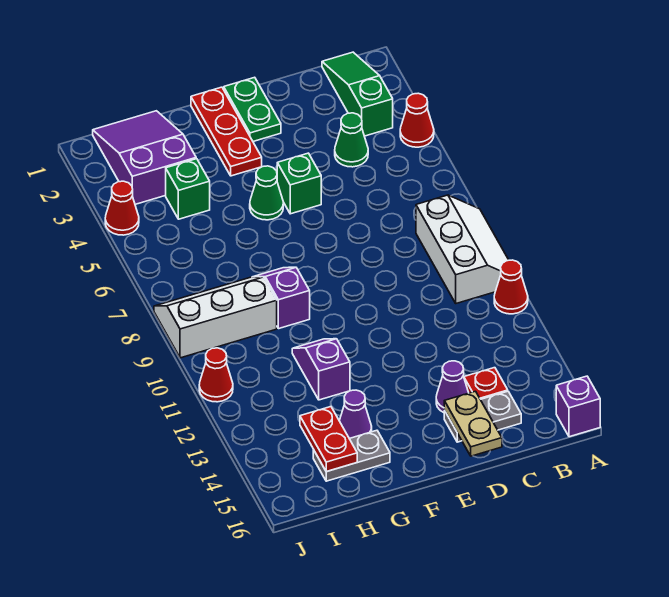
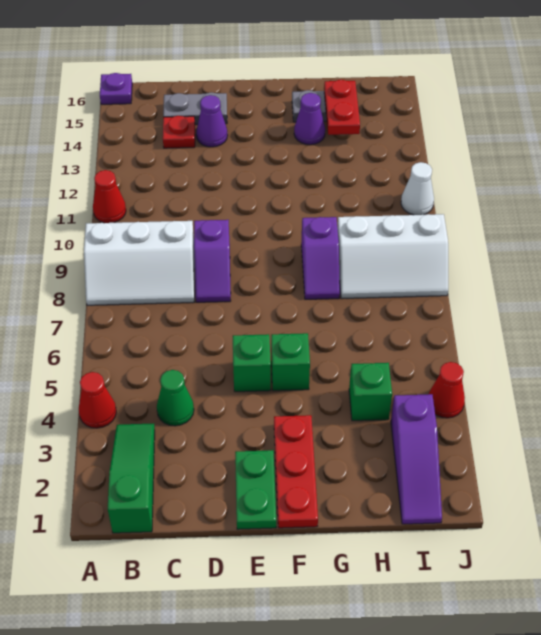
white slope A8:B10 level 1 top B -> white slope A8:C9 level 1 top 9
purple brick A16 level 1 -> purple plate A16 level 1
green slope B1:B3 level 1 top 3 -> green slope B1:B3 level 1 top 1
tan plate D15:D16 level 2 -> none
green cone F5 level 1 -> green brick F5 level 1
purple slope G11:G12 level 1 top 12 -> purple slope D8:D9 level 1 top 9
purple slope H1:I3 level 1 top 3 -> purple slope I1:I3 level 1 top 3
red cone J11 level 1 -> white cone J11 level 1

